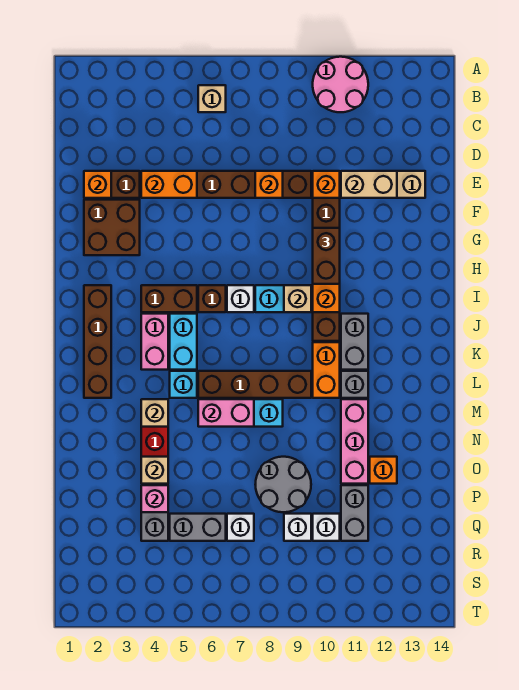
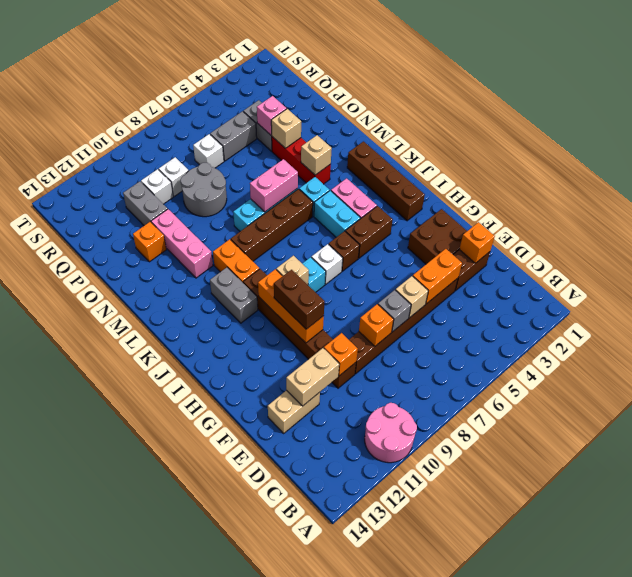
tan brick B6 level 1 -> tan brick E6 level 2
grey brick L11 level 1 -> grey brick E7 level 2

